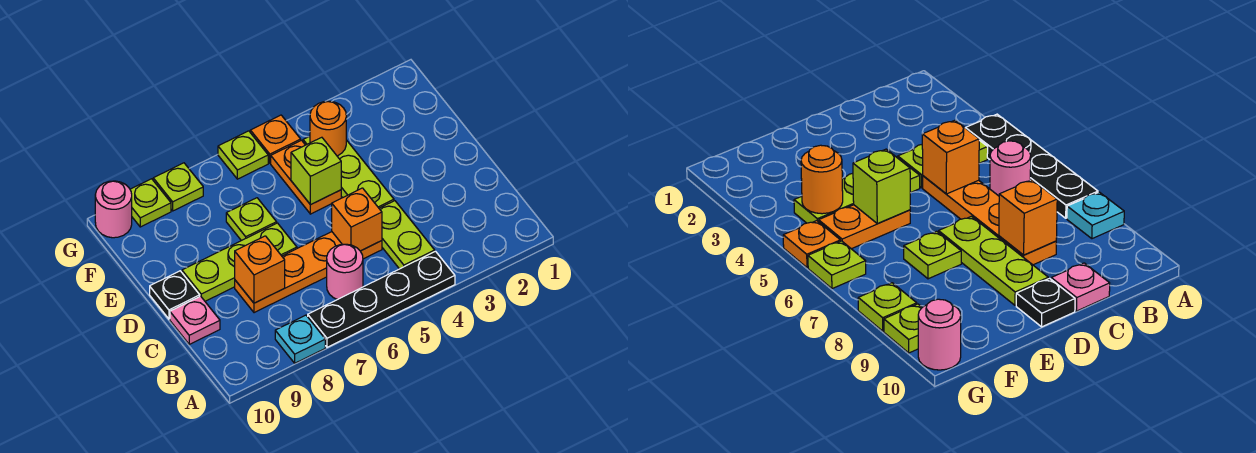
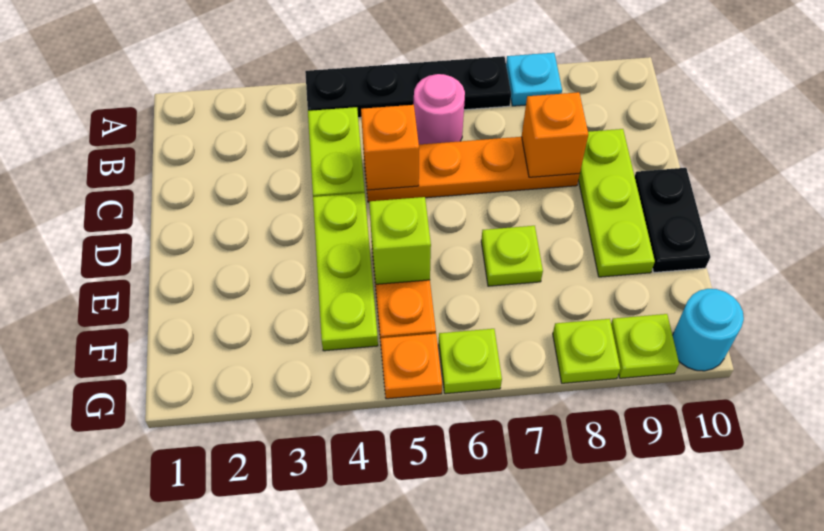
pink plate C10 level 1 -> none
lime plate D7:D9 level 1 -> lime plate C9:E9 level 1
black plate D10 level 1 -> black plate D10:E10 level 1
orange round brick F4 level 2 -> none
pink round brick G10 level 1 -> cyan round brick G10 level 1

